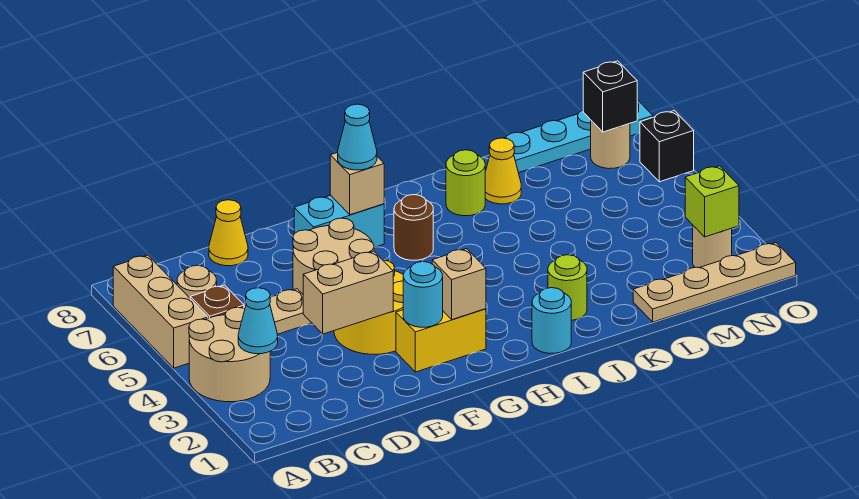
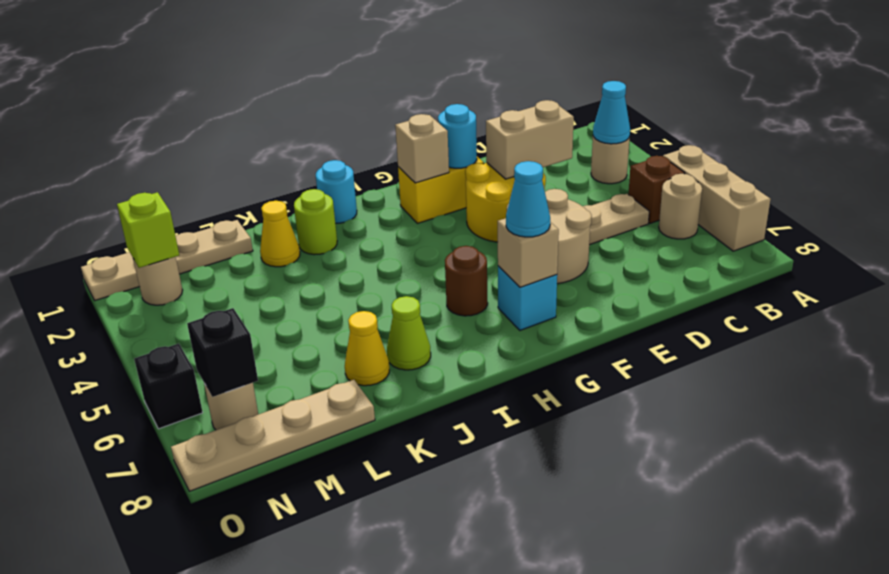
tan round brick A3:B4 level 1 -> tan round brick B3 level 1
yellow cone D8 level 1 -> yellow cone K2 level 1
cyan brick F7:G7 level 1 -> cyan brick G7 level 1
lime round brick J7 level 1 -> lime cone J7 level 1
cyan plate L8:O8 level 1 -> tan plate L8:O8 level 1

